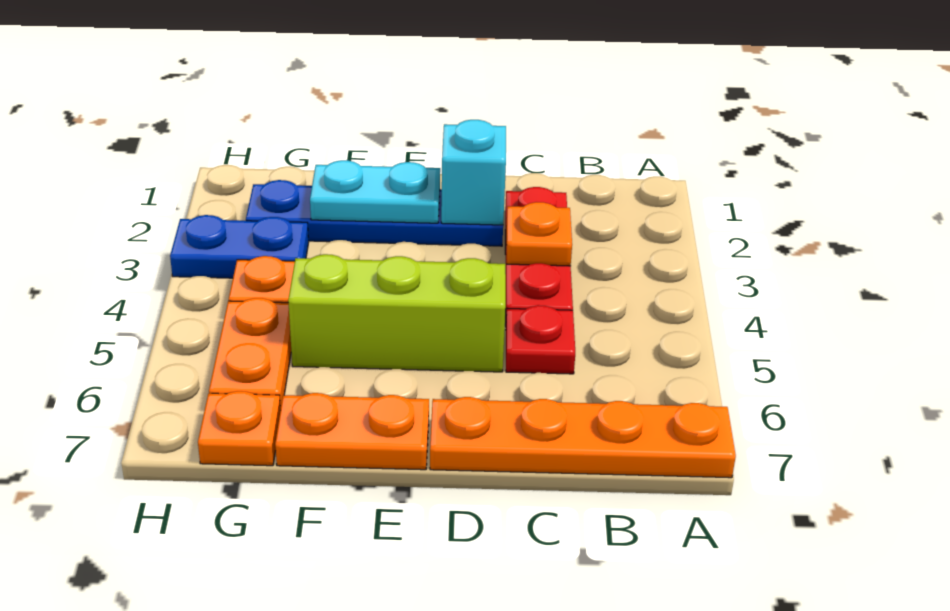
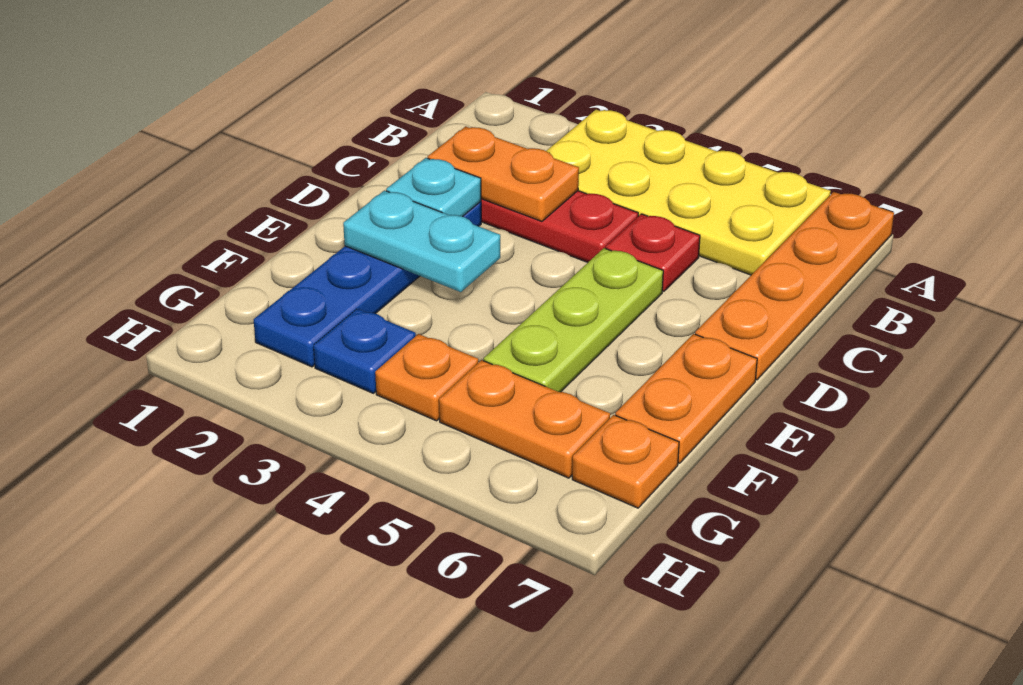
none -> yellow plate A3:B6 level 1
orange plate C3 level 2 -> orange plate C2:C3 level 2
cyan brick D2 level 2 -> cyan plate D2 level 2
lime brick D5:F5 level 1 -> lime plate D5:F5 level 1
cyan plate E2:F2 level 2 -> cyan plate E2:E3 level 2
blue plate G3:H3 level 1 -> blue plate G3 level 1

